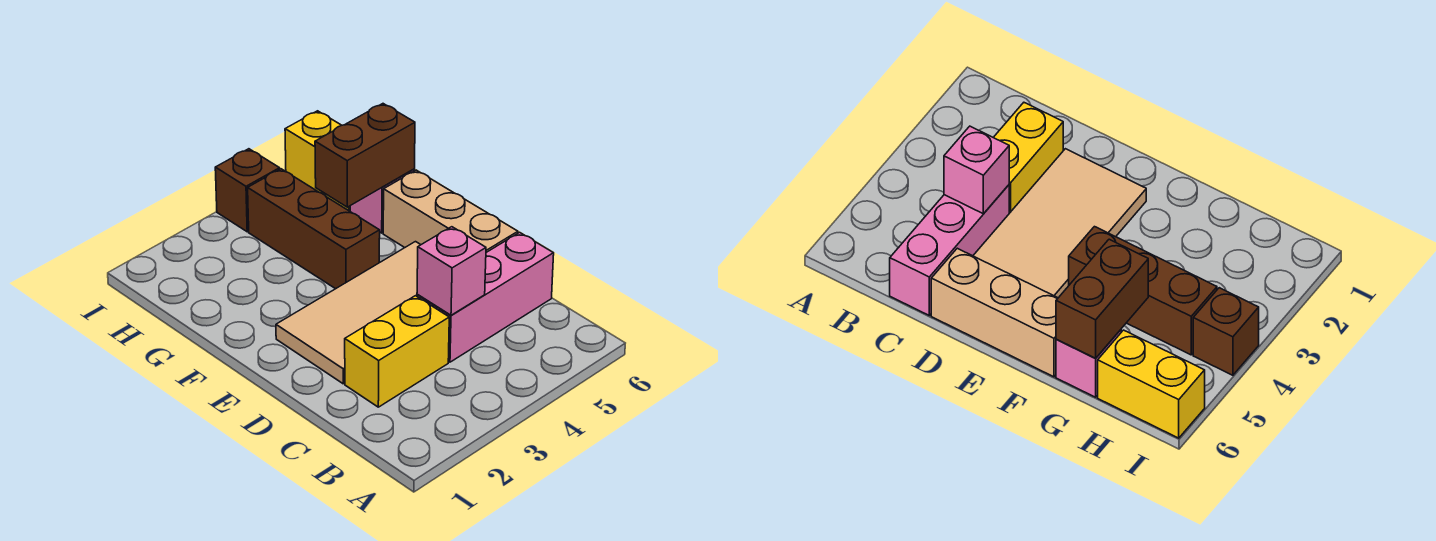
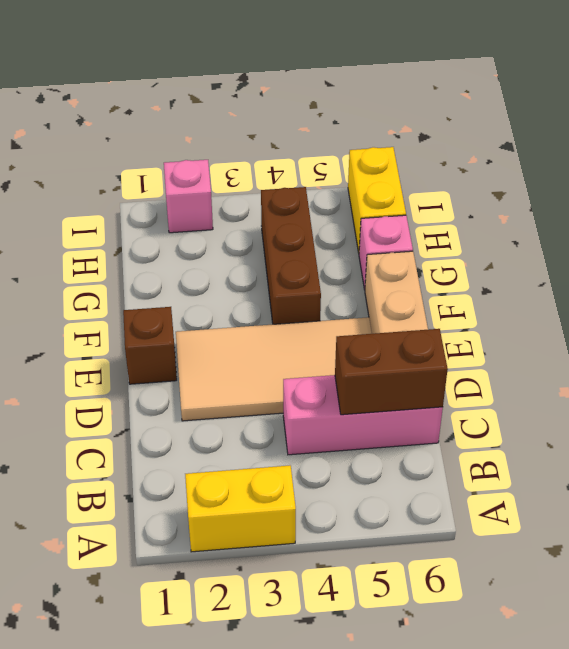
yellow brick C2:C3 level 1 -> yellow brick A2:A3 level 1
pink brick C4 level 2 -> pink brick I2 level 1
brown brick G5:G6 level 2 -> brown brick C5:C6 level 2
brown brick I4 level 1 -> brown brick E1 level 1

